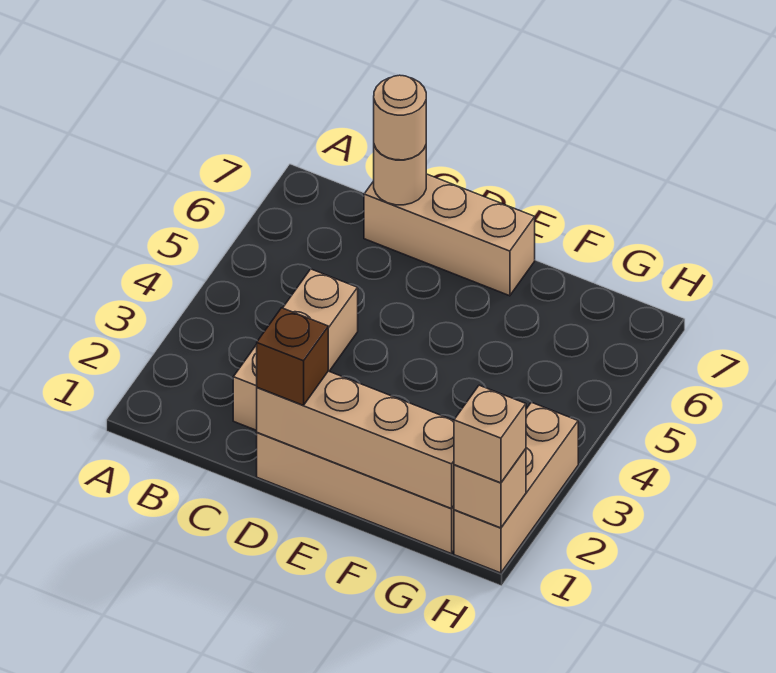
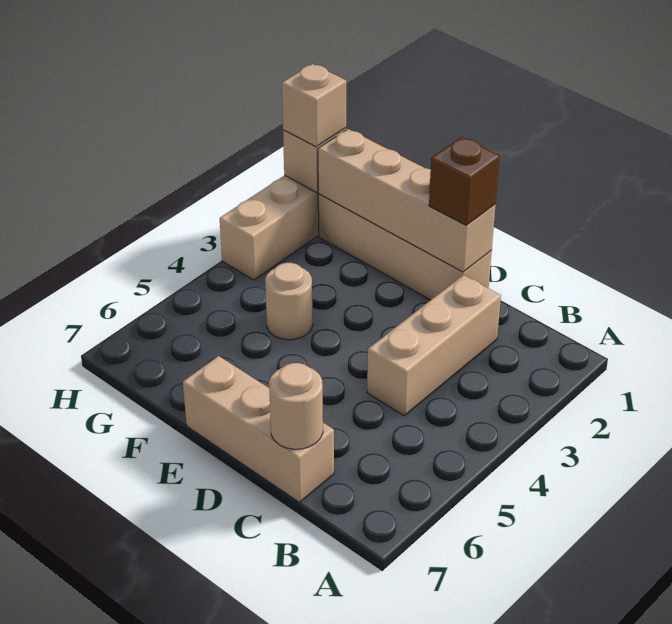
tan round brick C7 level 3 -> tan round brick F4 level 1

